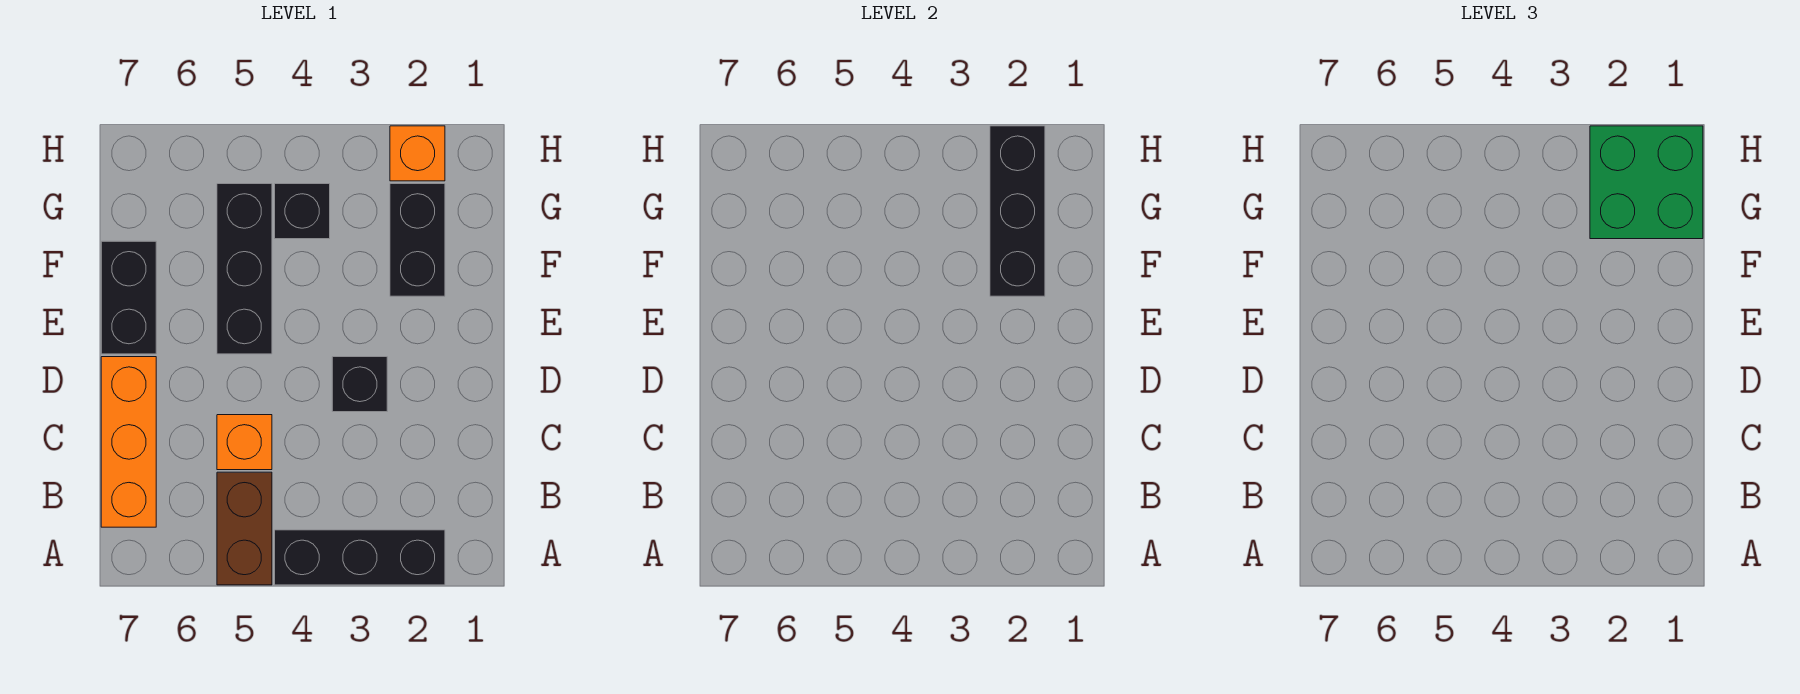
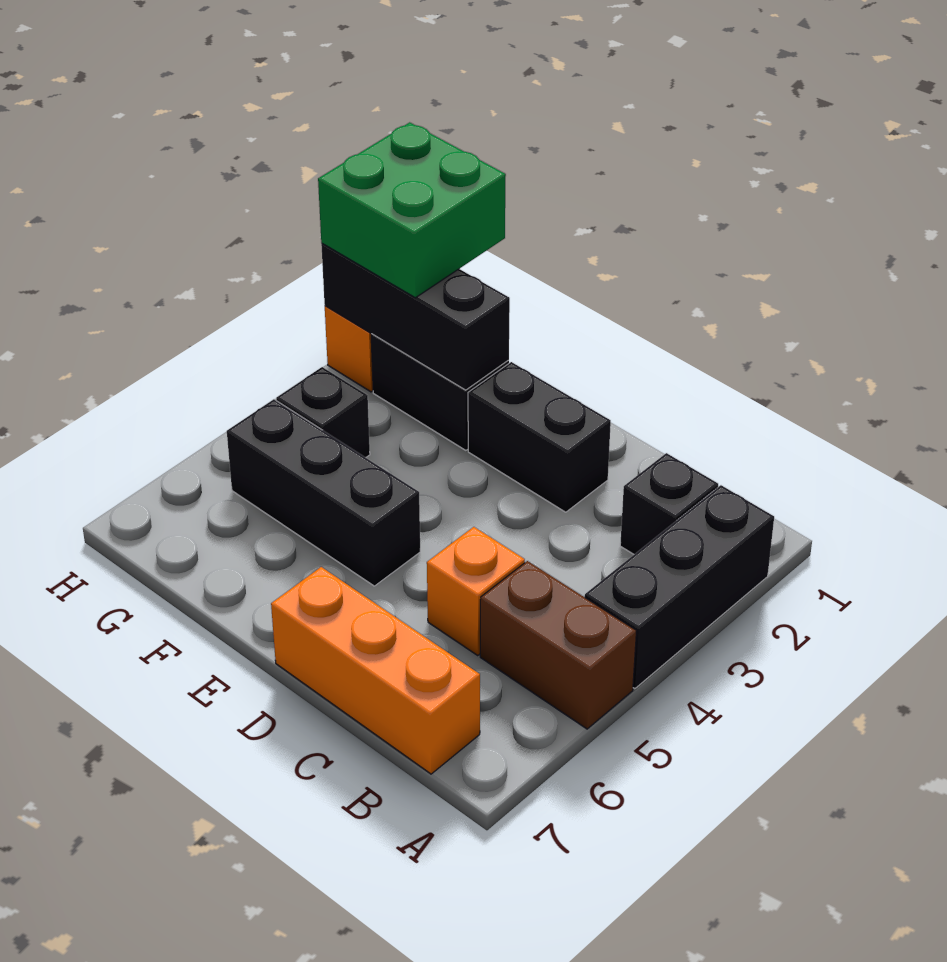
black brick D3 level 1 -> black brick B2 level 1
black brick E7:F7 level 1 -> black brick D2:E2 level 1

